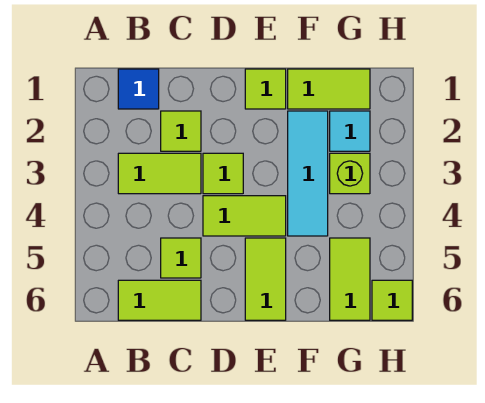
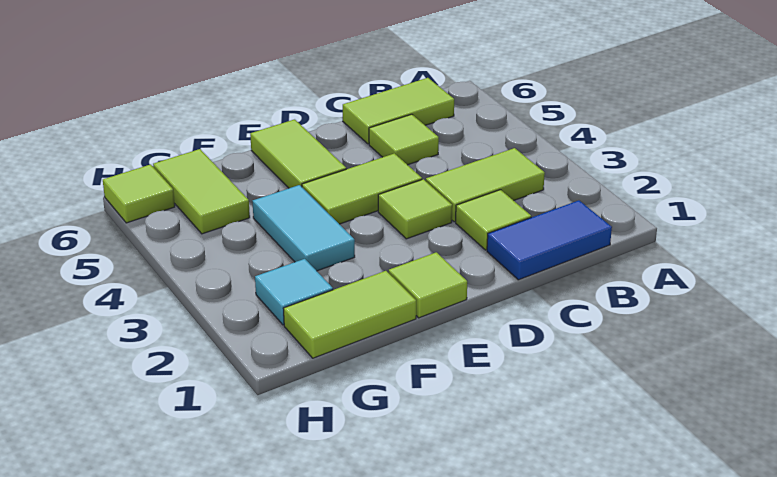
blue tile B1 level 1 -> blue tile B1:C1 level 1
cyan tile F2:F4 level 1 -> cyan tile F3:F4 level 1
lime brick G3 level 1 -> none

